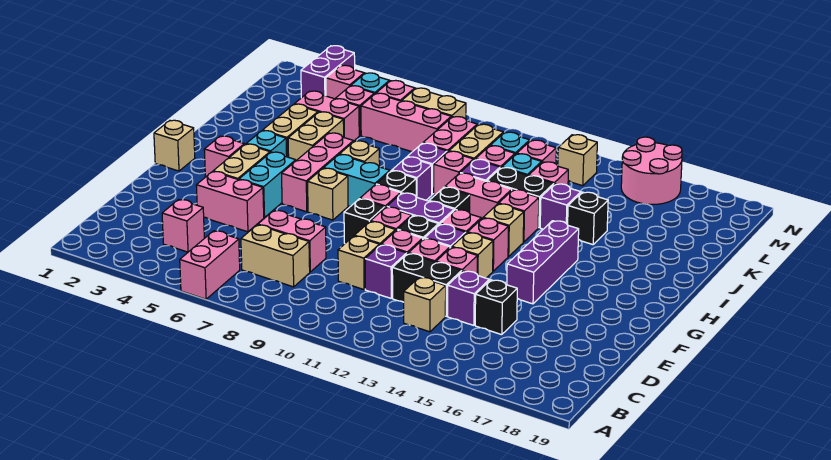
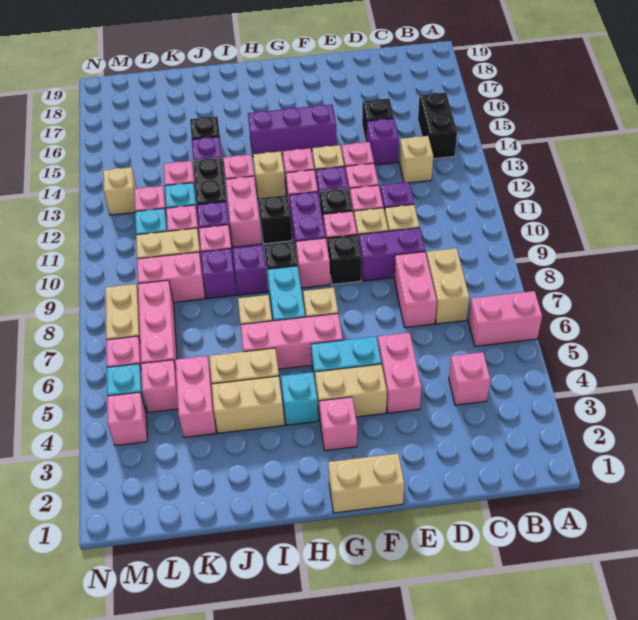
black brick D12:D13 level 1 -> black brick B14:B15 level 1
tan brick G1 level 1 -> tan brick F1:G1 level 1
purple brick M3:N3 level 1 -> purple brick D9:E9 level 1
pink round brick M15:N16 level 1 -> none

